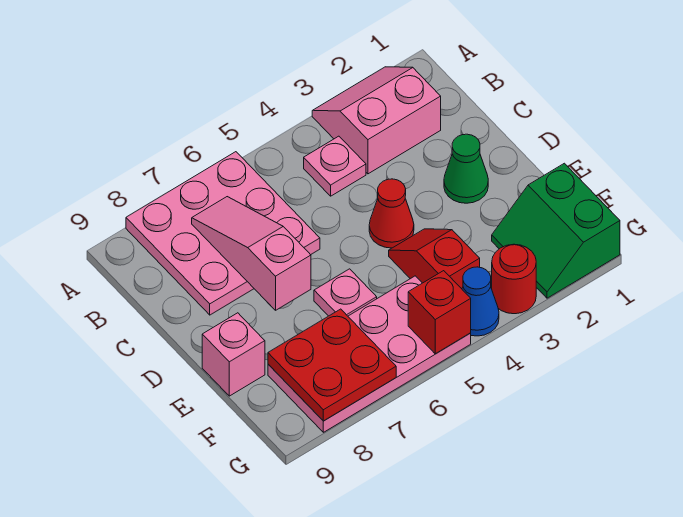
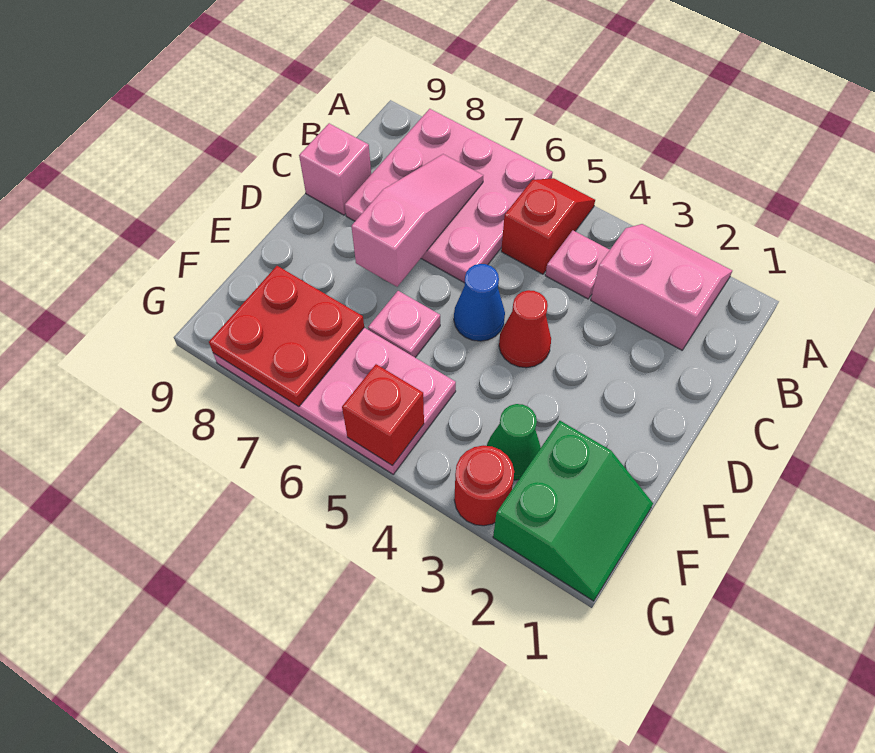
green cone D2 level 1 -> green cone F3 level 1
red slope E4:F4 level 1 top F -> red slope A5:B5 level 1 top B
pink brick E9 level 1 -> pink brick C9 level 1
green slope F1:G2 level 1 top 1 -> green slope F1:G2 level 1 top 2
blue cone G4 level 1 -> blue cone D5 level 1

